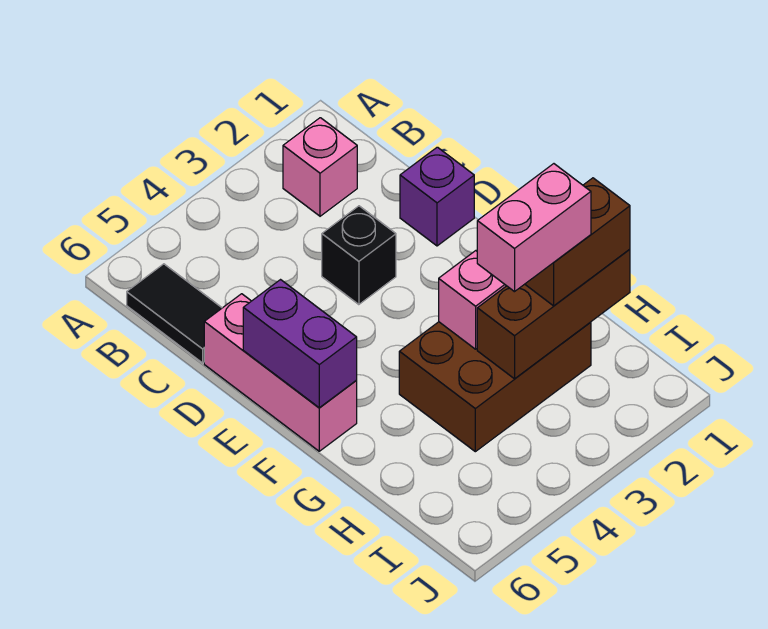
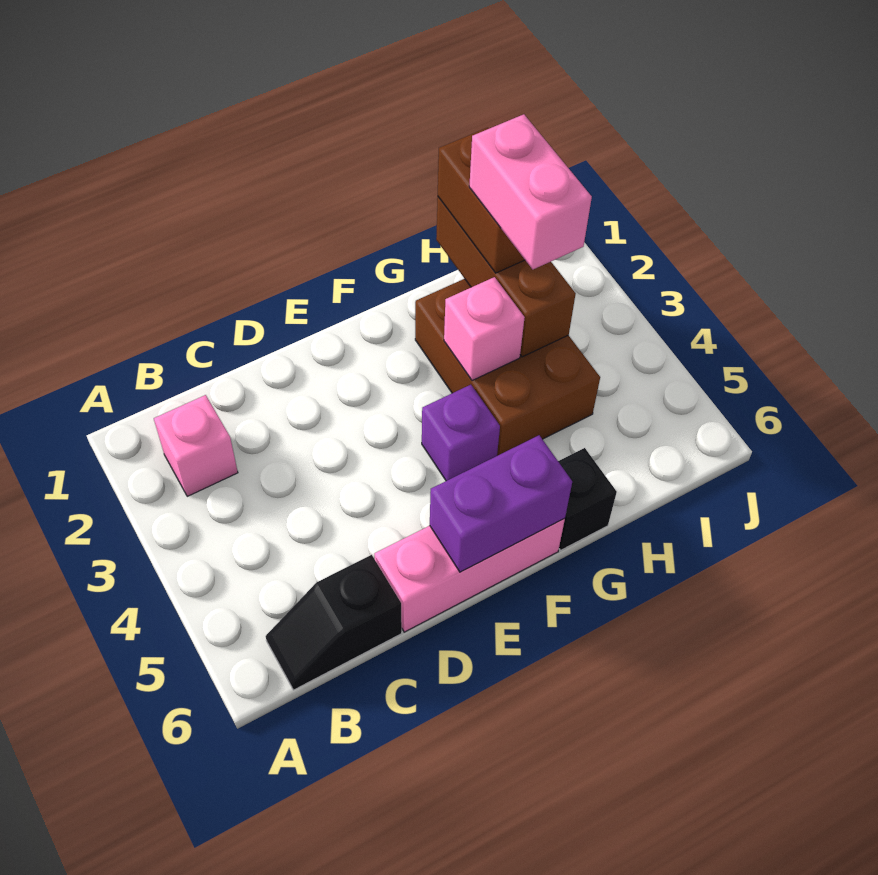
black tile B6:C6 level 1 -> black slope B6:C6 level 1 top C
purple brick D1 level 1 -> purple brick F4 level 1
black brick D3 level 1 -> black brick G6 level 1

